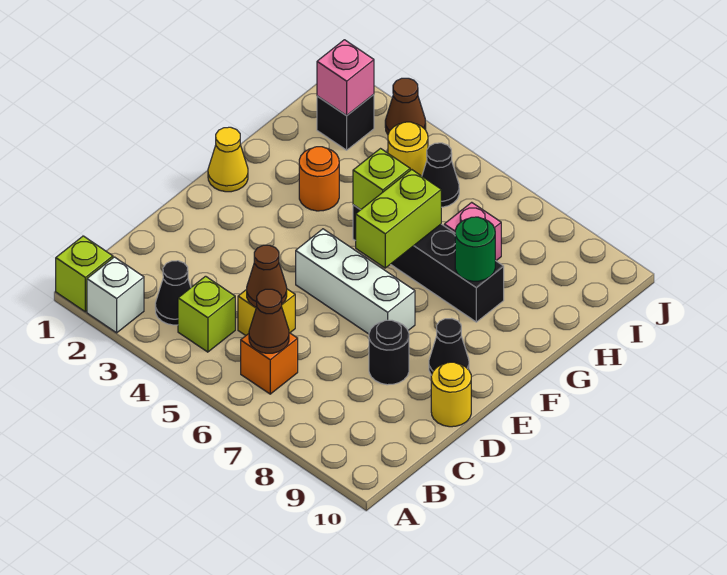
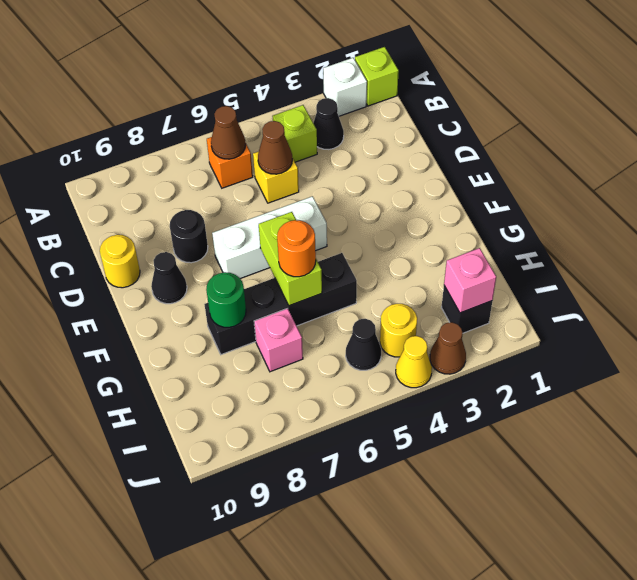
yellow cone F1 level 1 -> yellow cone J4 level 1
orange round brick G3 level 1 -> orange round brick G6 level 3
lime brick G5 level 2 -> none

